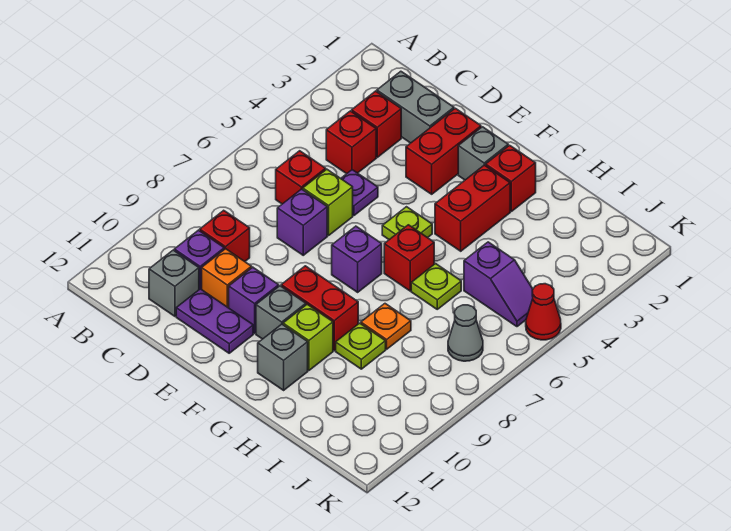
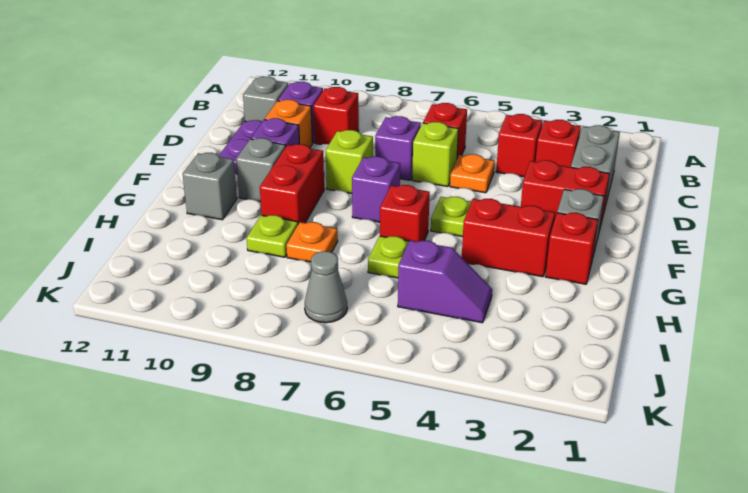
purple plate D5 level 1 -> orange plate D5 level 1
lime brick G10 level 1 -> lime brick E8 level 1
purple slope I5:J5 level 1 top I -> purple slope I4:I5 level 1 top 5
red cone K5 level 1 -> none

